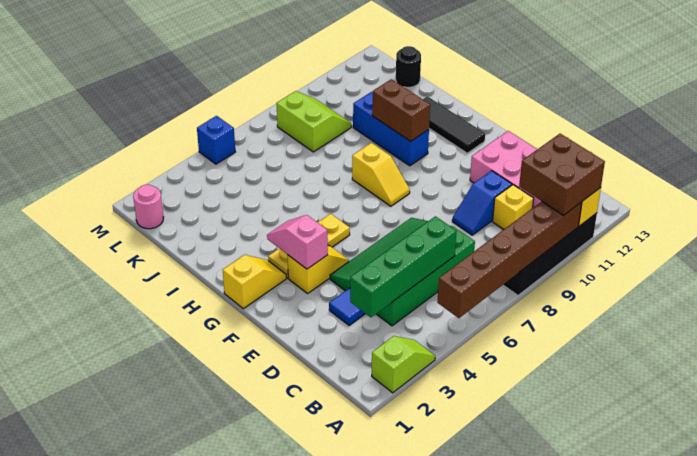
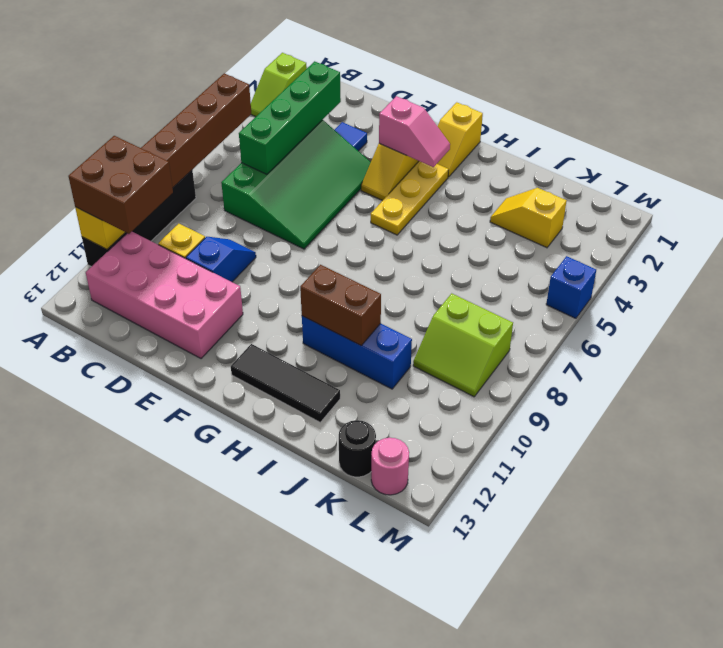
yellow slope G8:H8 level 1 top H -> yellow slope J3:K3 level 1 top K
pink round brick L1 level 1 -> pink round brick L13 level 1

